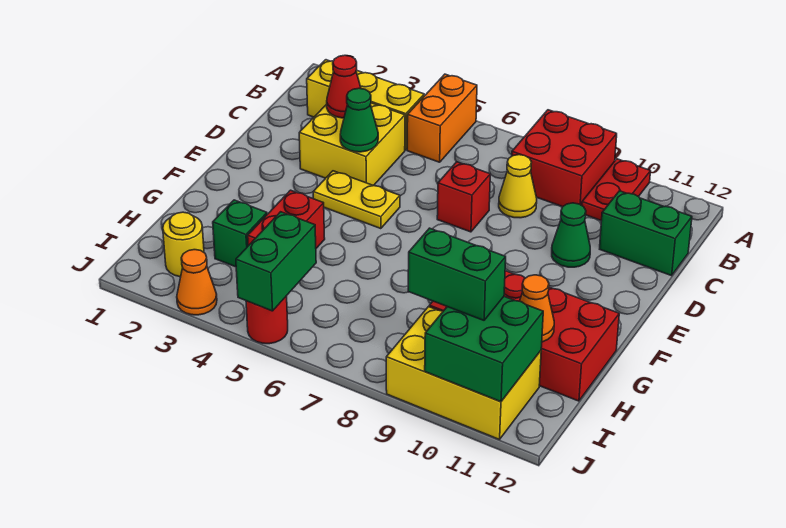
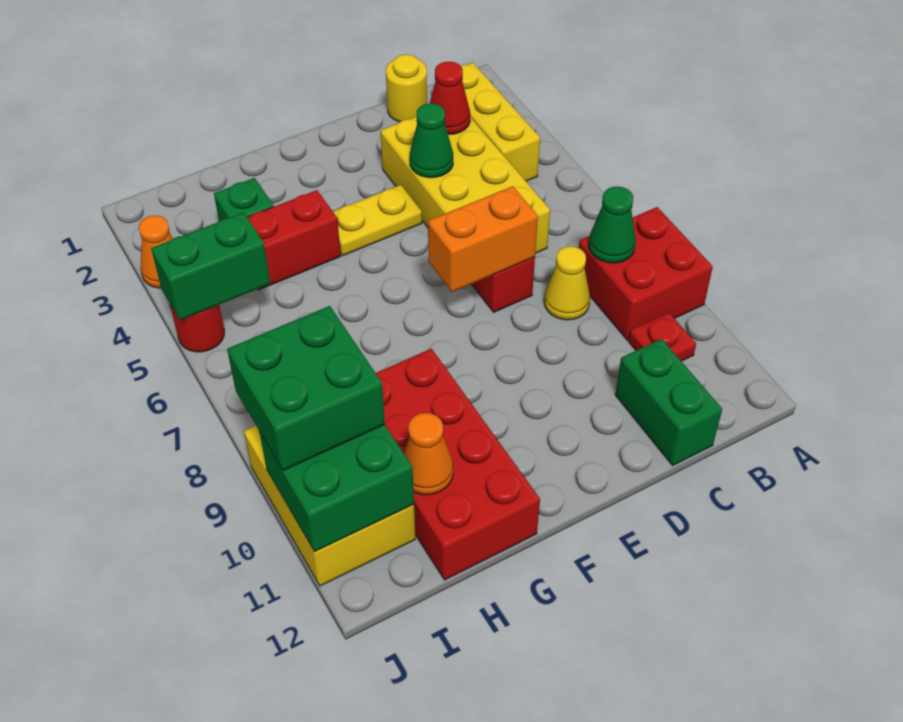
orange brick A5:B5 level 1 -> orange brick D7:E7 level 2
red plate A10:B10 level 1 -> red plate B10 level 1
yellow brick C3:D4 level 1 -> yellow brick C3:D6 level 1
green cone D10 level 1 -> green cone B8 level 2
yellow plate E4:E5 level 1 -> yellow plate E4:F4 level 1
yellow round brick I2 level 1 -> yellow round brick C1 level 1
green brick I9:I10 level 3 -> green brick I9:J10 level 3

